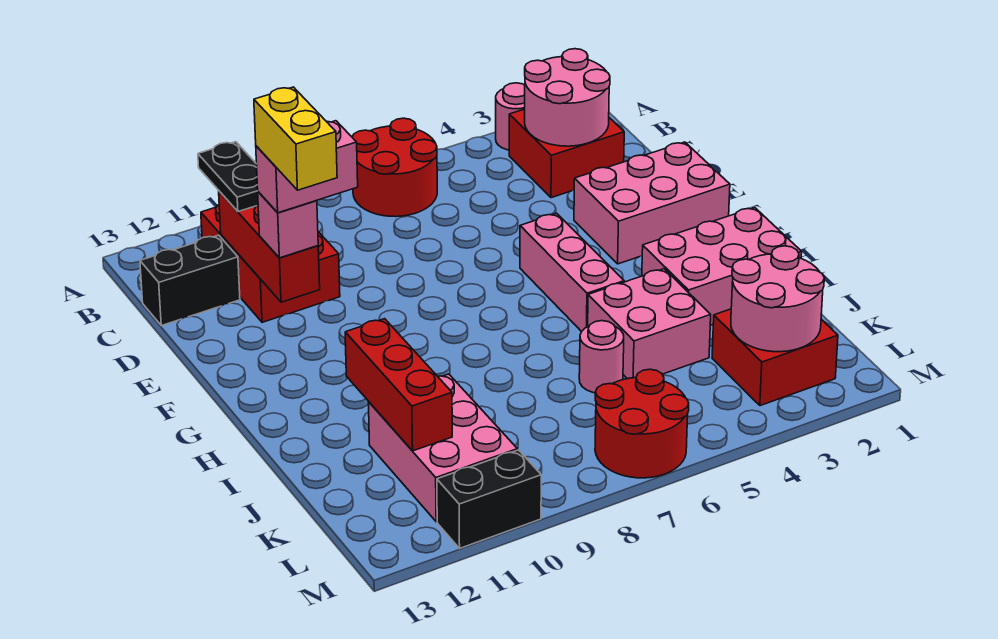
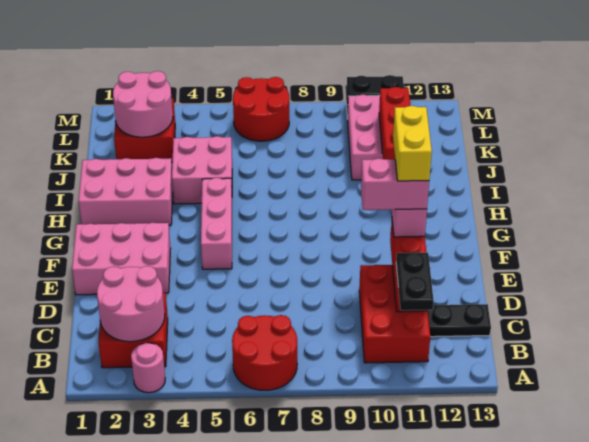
black brick C12:C13 level 1 -> black plate C12:C13 level 1
pink round brick J6 level 1 -> none

